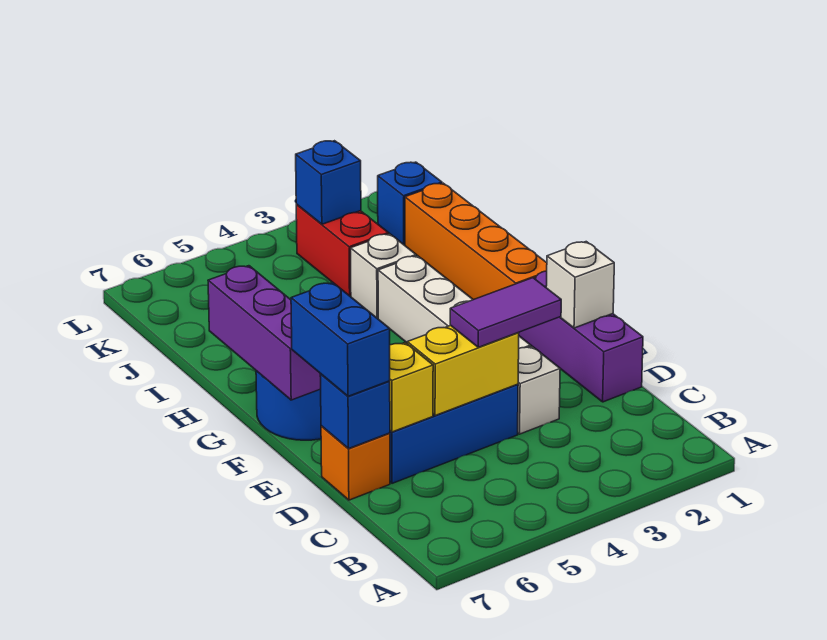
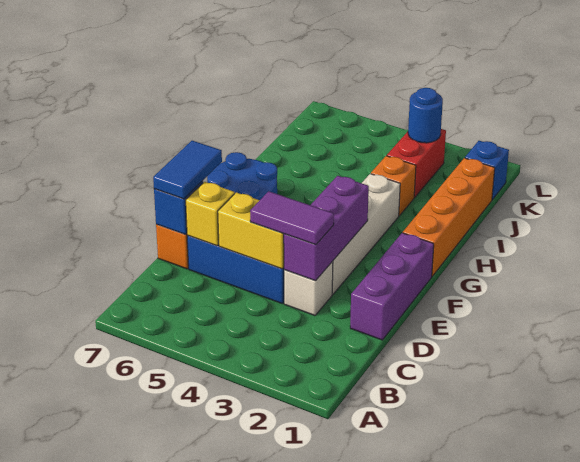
blue brick D7:E7 level 3 -> blue tile D7:E7 level 3
white brick E1 level 2 -> none
purple brick F7:H7 level 2 -> purple brick D3:F3 level 2
white brick I3 level 1 -> orange brick I3 level 1
blue brick K3 level 2 -> blue round brick K3 level 2

